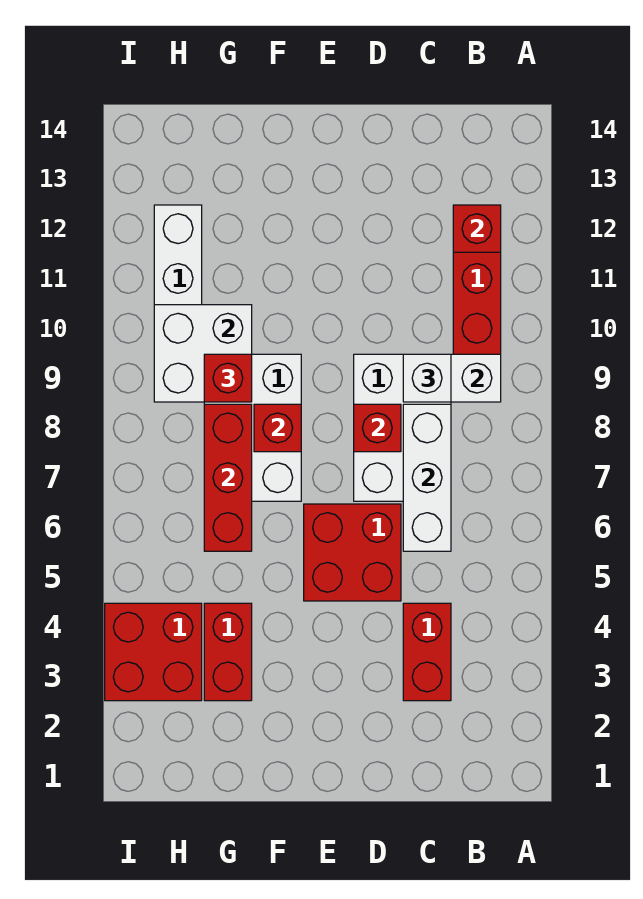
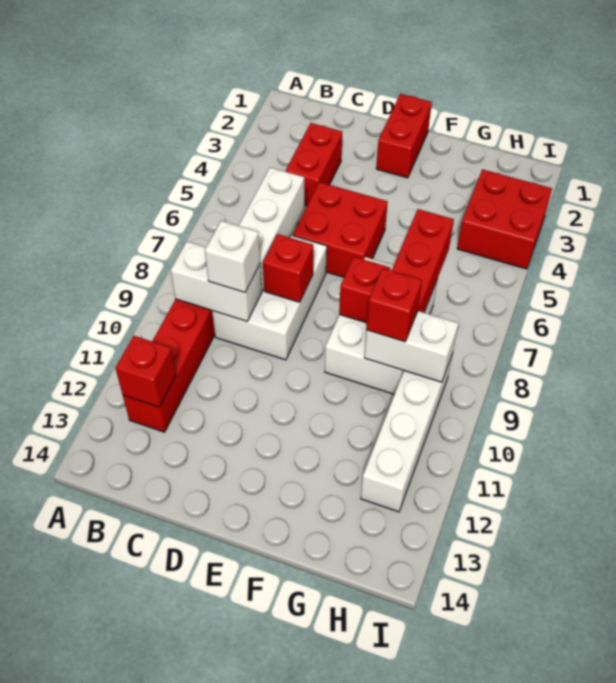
red brick G3:G4 level 1 -> red brick E1:E2 level 1
white brick G9:H10 level 2 -> white brick G9:H9 level 2

